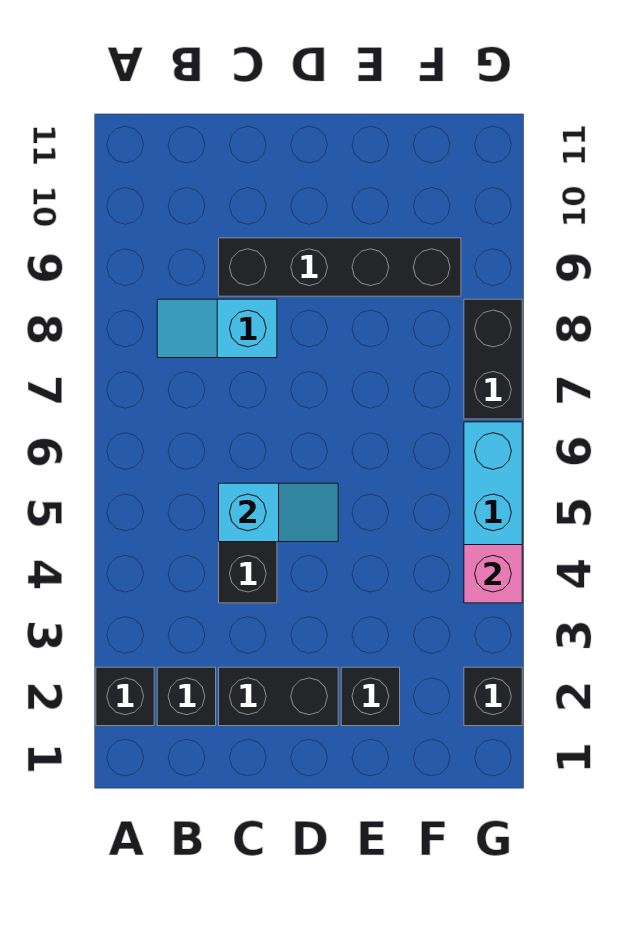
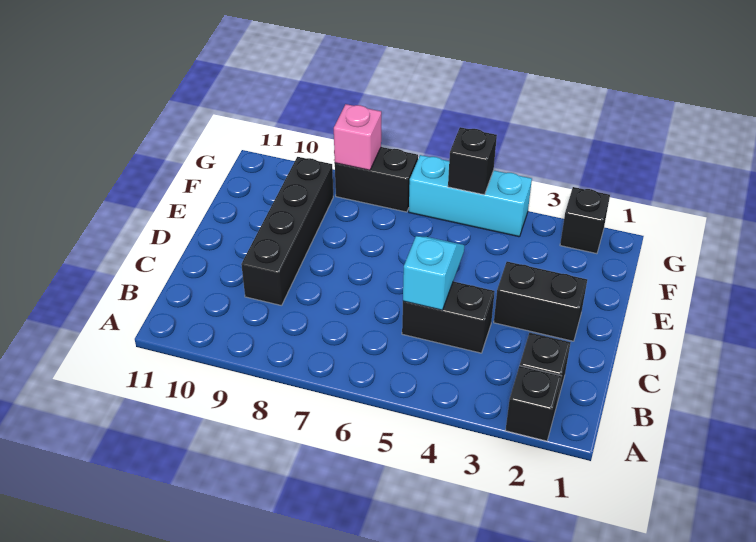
cyan slope B8:C8 level 1 top C -> none
black brick C2:D2 level 1 -> black brick D2:D3 level 1
black brick E2 level 1 -> black brick G5 level 2
pink brick G4 level 2 -> pink brick G8 level 2

